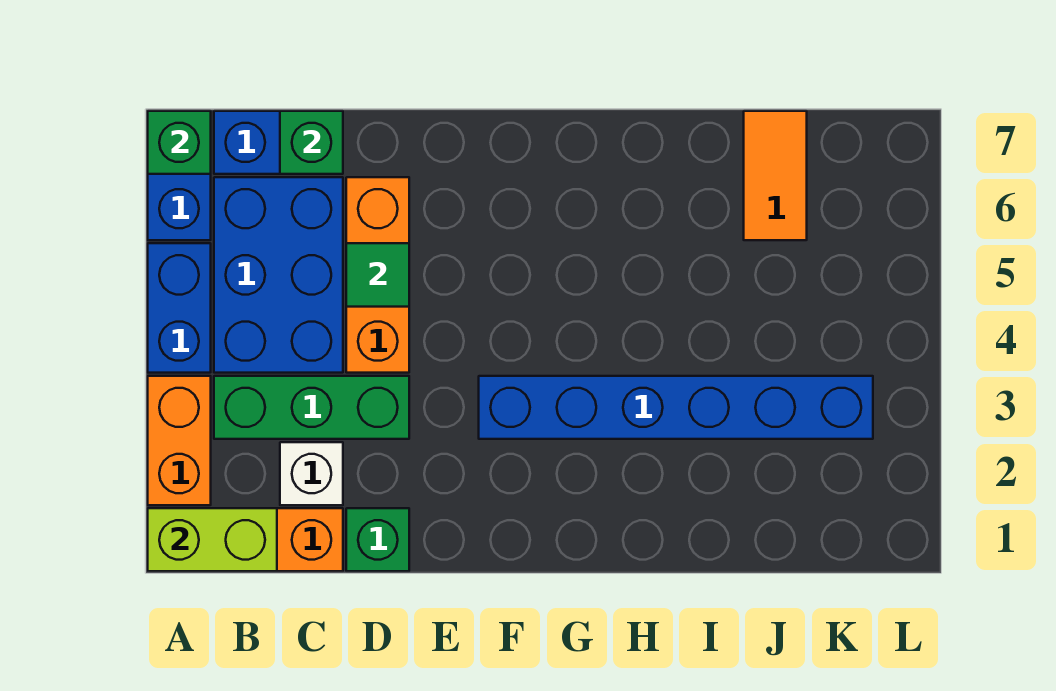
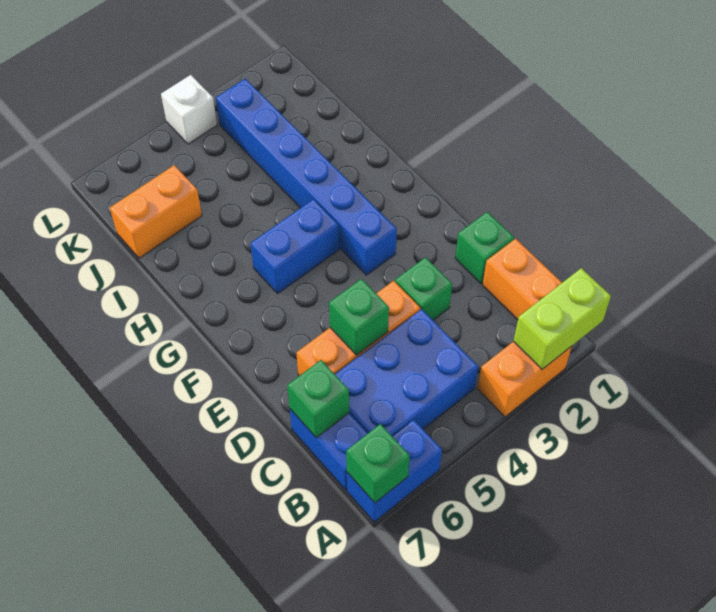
lime brick A1:B1 level 2 -> lime brick A1:A2 level 2
blue brick A4:A5 level 1 -> blue brick G4:G5 level 1
green brick B3:D3 level 1 -> green brick D3 level 1
white brick C2 level 1 -> white brick L4 level 1
green tile D5 level 2 -> green brick D5 level 2
orange tile J6:J7 level 1 -> orange brick J6:J7 level 1

